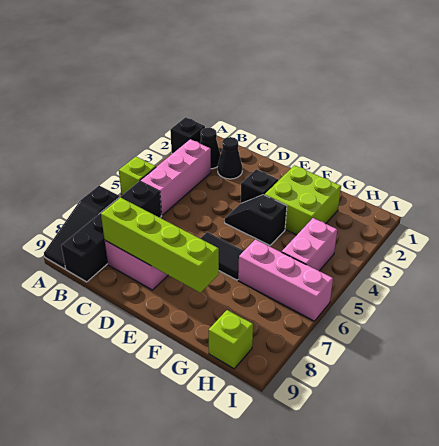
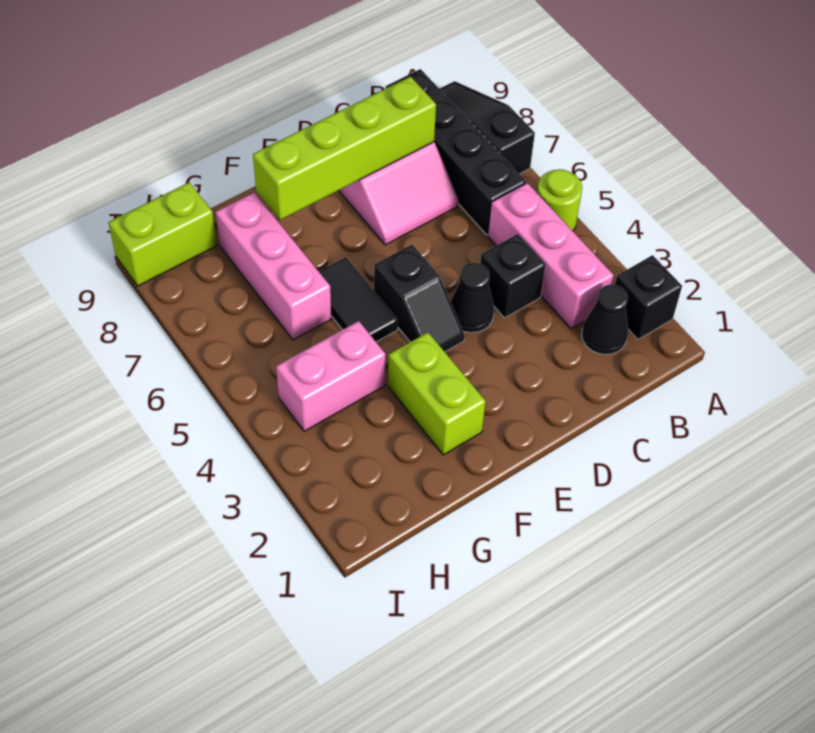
lime brick A5 level 1 -> lime round brick A5 level 1
black cone C2 level 1 -> black cone D4 level 1
black brick E3 level 1 -> black brick C4 level 1
black slope E4:F4 level 1 top F -> black slope E4:E5 level 1 top 5
black tile E6:F6 level 1 -> black tile F5:F6 level 1
lime brick F2:G3 level 1 -> lime brick F2:F3 level 1
pink brick G6:I6 level 1 -> pink brick G6:G8 level 1
pink brick H4:H5 level 1 -> pink brick G4:H4 level 1
lime brick H9 level 1 -> lime brick H9:I9 level 1

